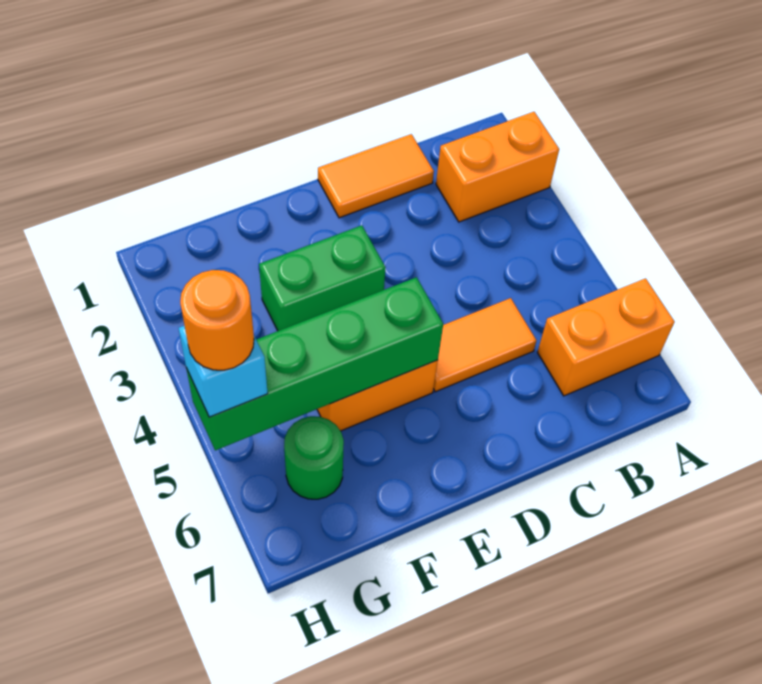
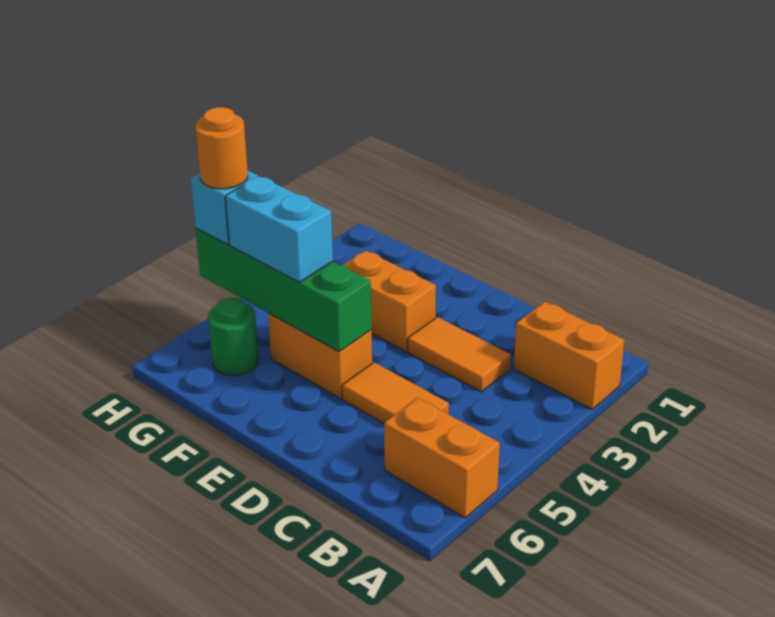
orange tile C1:D1 level 1 -> orange tile C3:D3 level 1
green brick E3:F3 level 1 -> orange brick E3:F3 level 1
none -> cyan brick F5:G5 level 3

